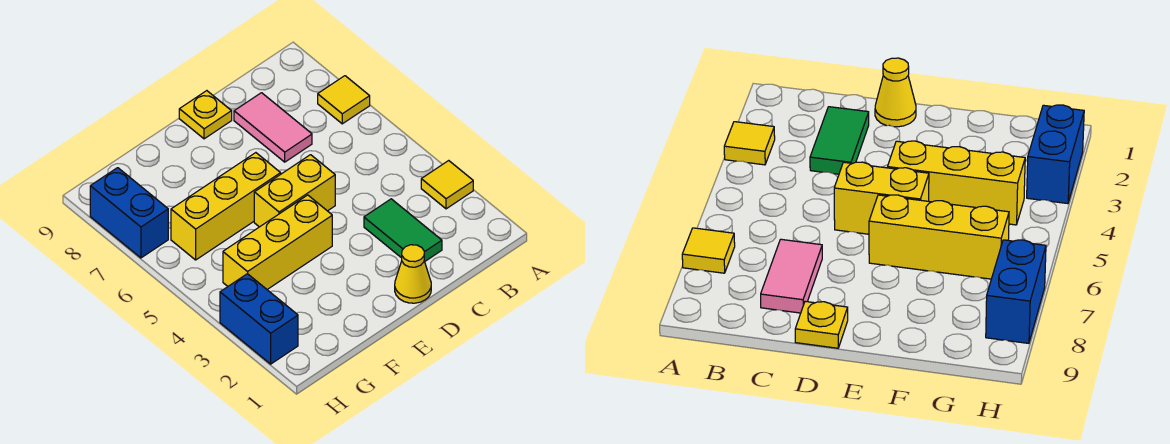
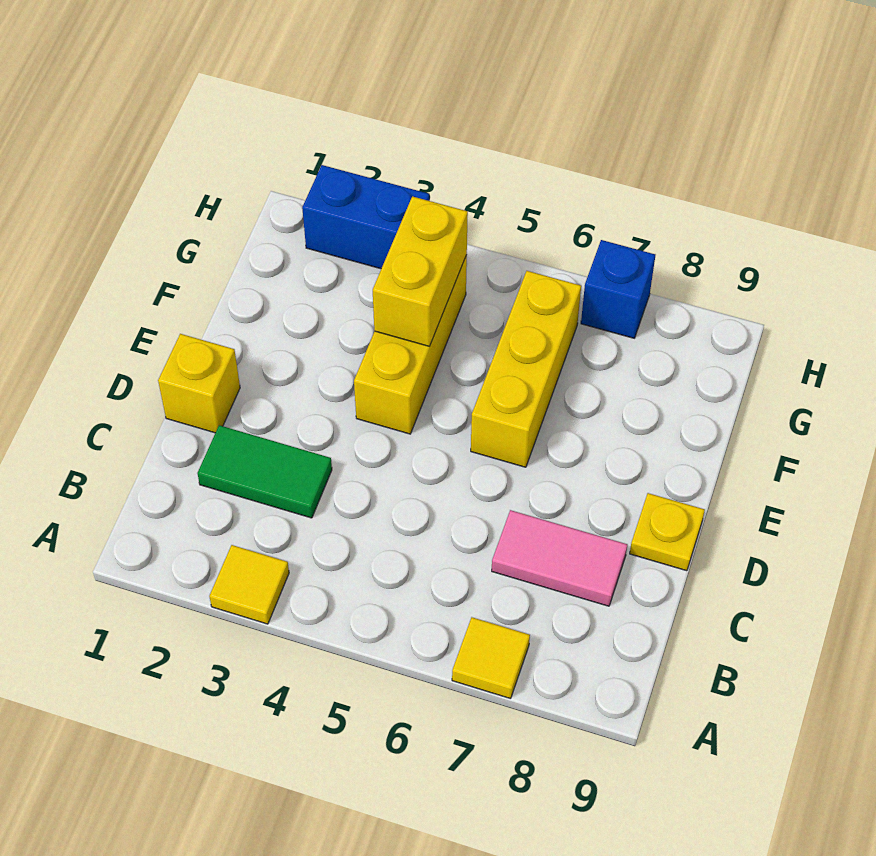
yellow cone D1 level 1 -> yellow brick D1 level 1
yellow brick D5:E5 level 1 -> yellow brick F4:G4 level 2
blue brick H7:H8 level 1 -> blue brick H7 level 1

